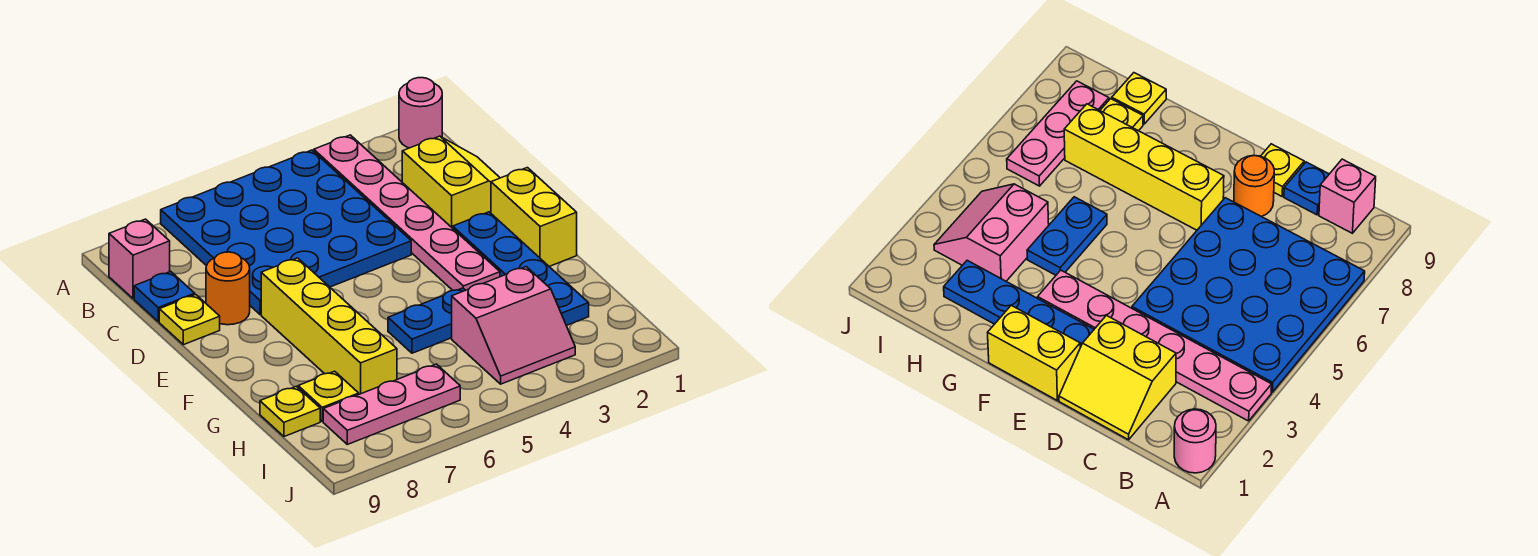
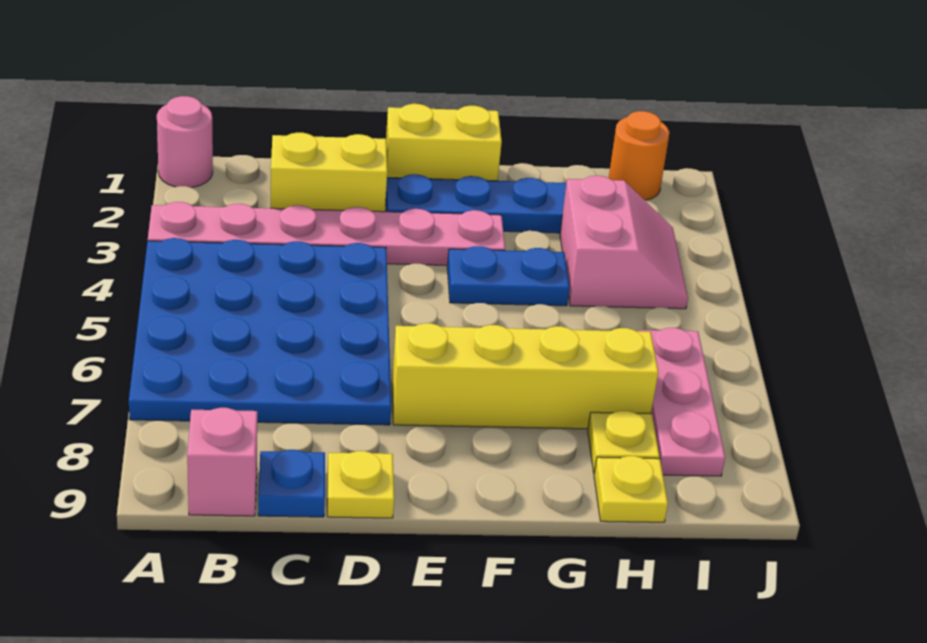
orange round brick D8 level 1 -> orange round brick I1 level 1
blue plate G4:G5 level 1 -> blue plate F4:G4 level 1

